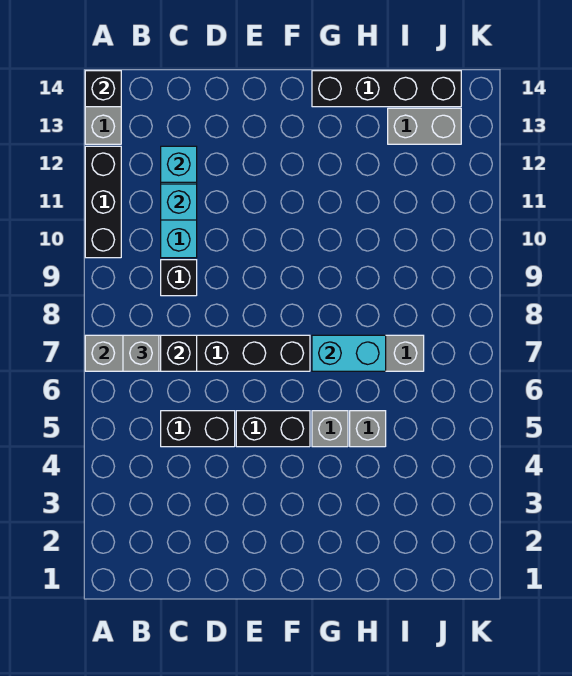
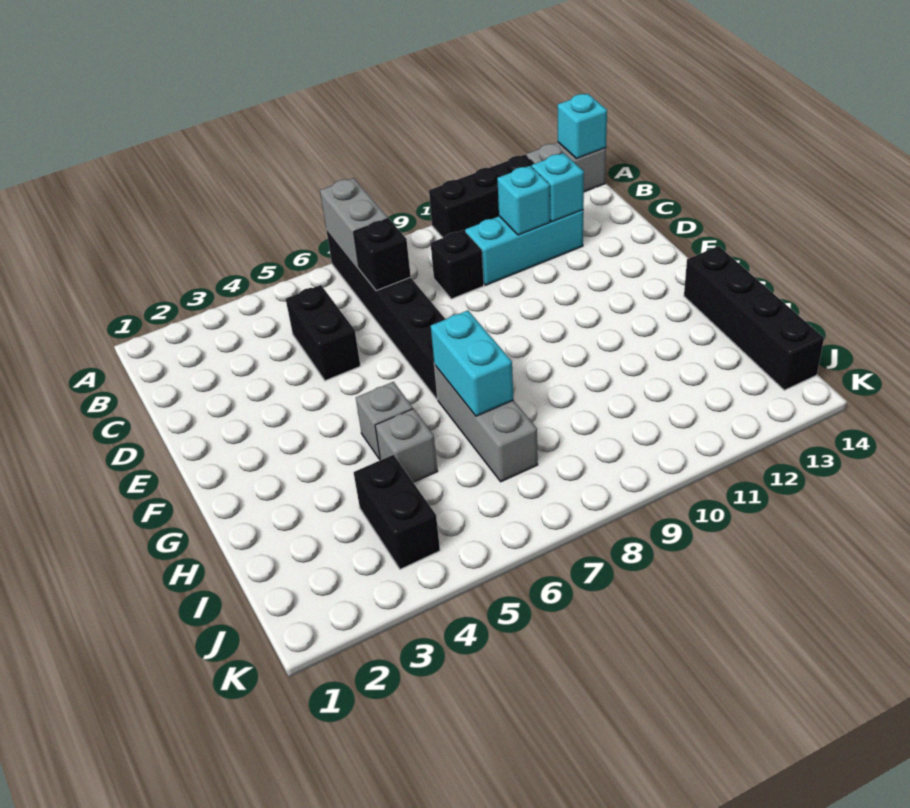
black brick A14 level 2 -> cyan brick A14 level 2
grey brick B7 level 3 -> none
black brick E5:F5 level 1 -> black brick I4:J4 level 1
grey brick I13:J13 level 1 -> none

